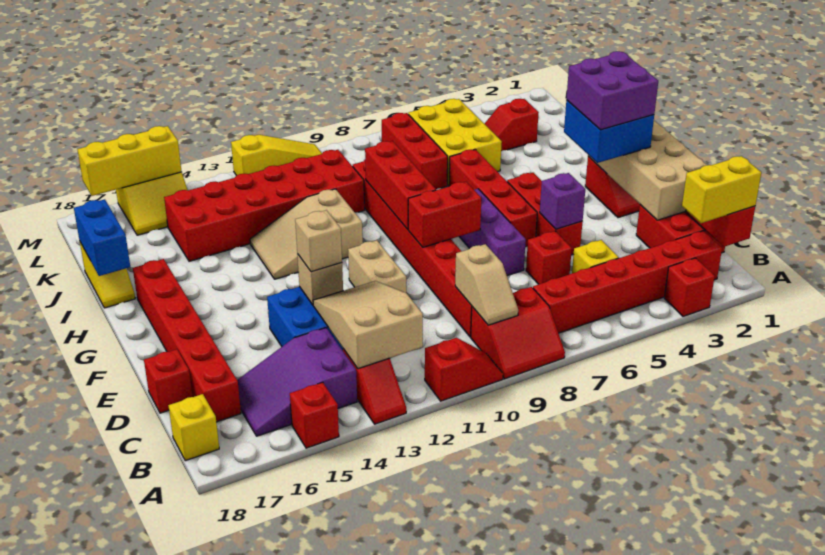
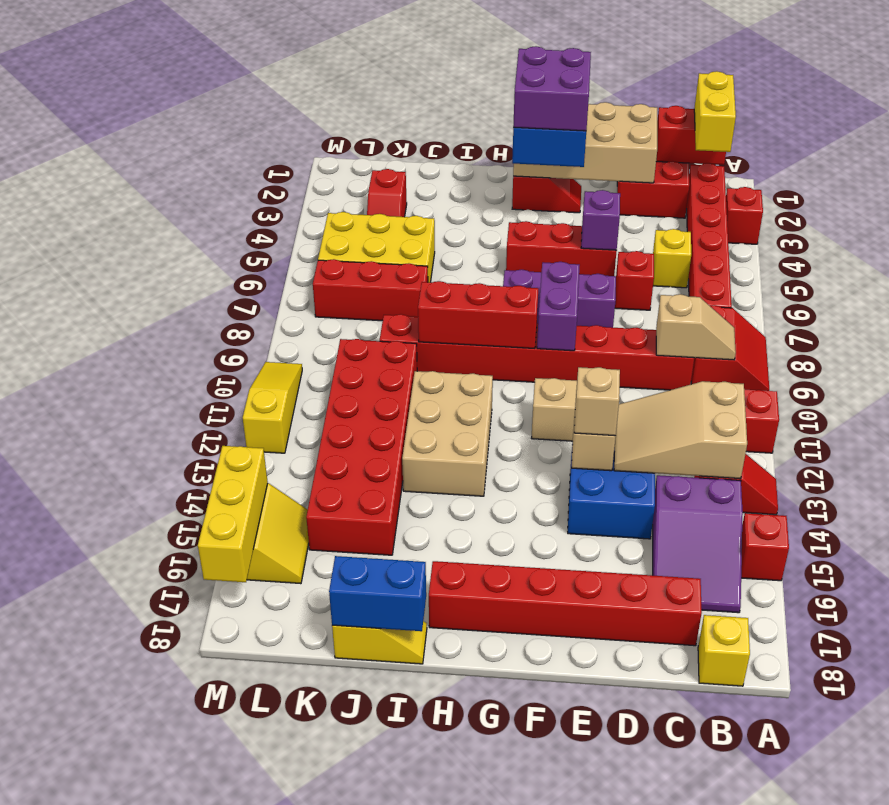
red brick D18 level 1 -> none
red brick F6:I6 level 1 -> none
red brick F8:F9 level 2 -> purple brick F8:F9 level 2
tan slope H11:I13 level 1 top 11 -> tan brick H11:I13 level 1

